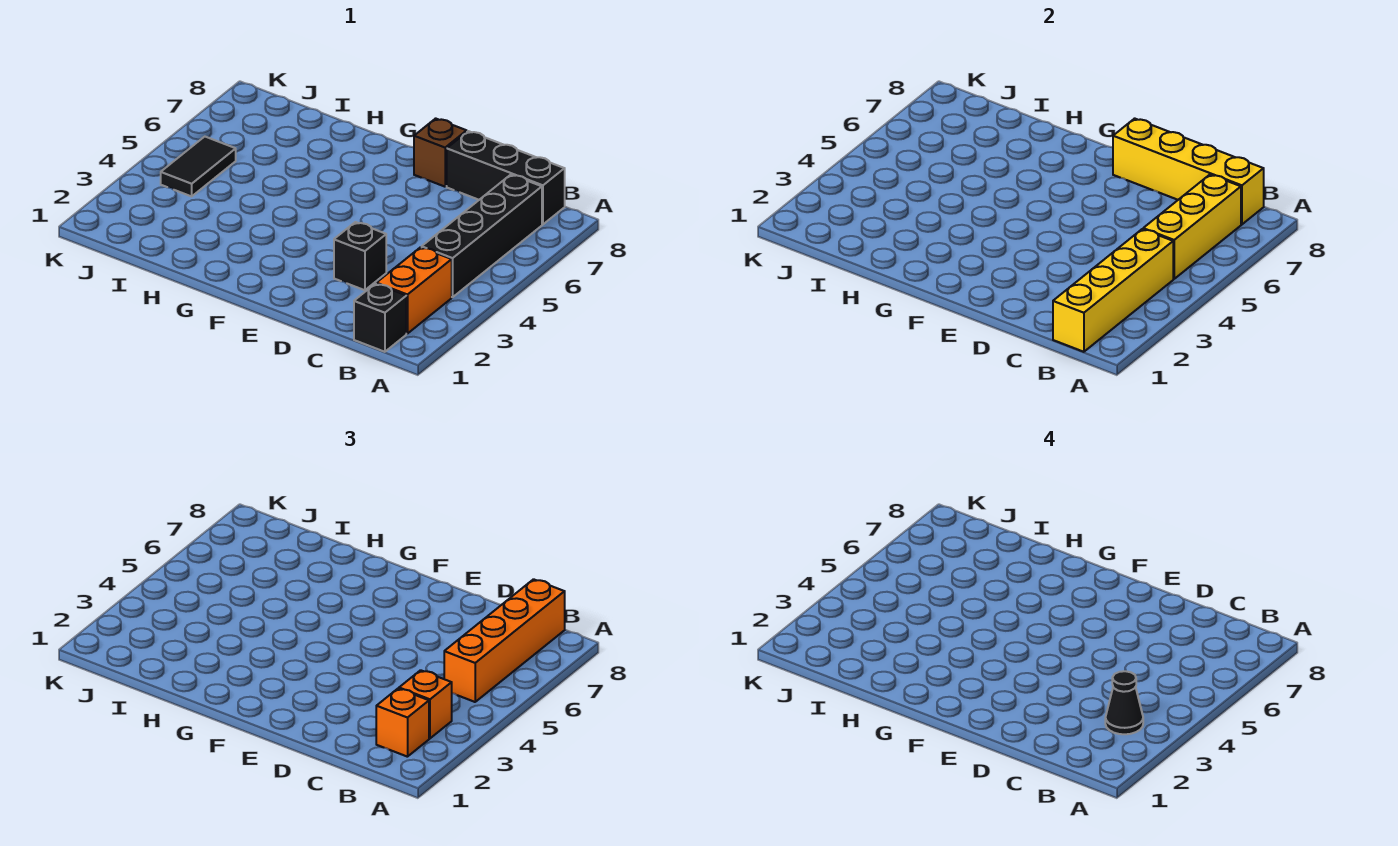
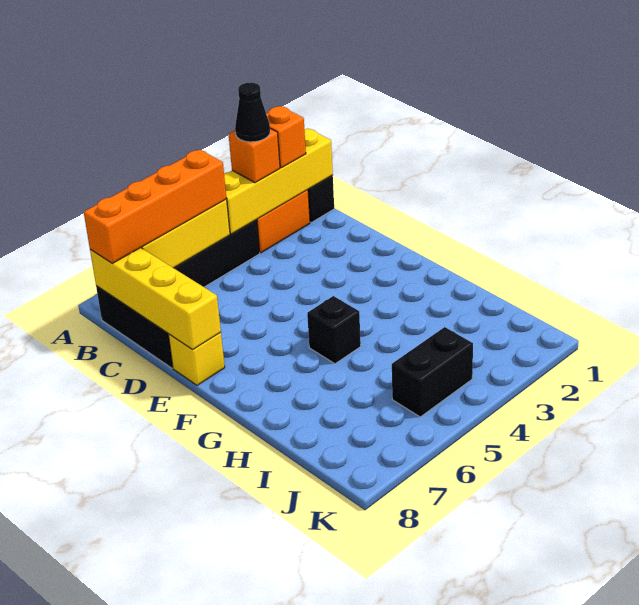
black brick D3 level 1 -> black brick G5 level 1
brown brick E8 level 1 -> yellow brick E8 level 1
black tile J4:J5 level 1 -> black brick J4:J5 level 1

